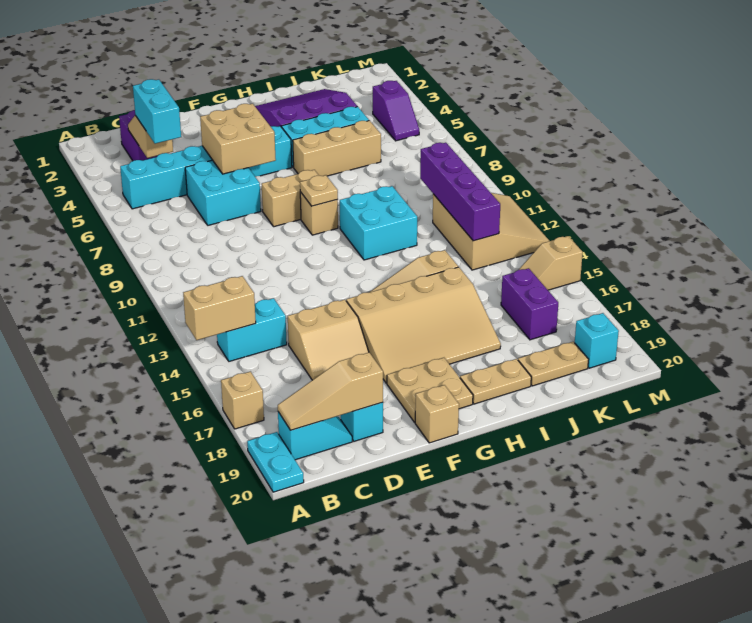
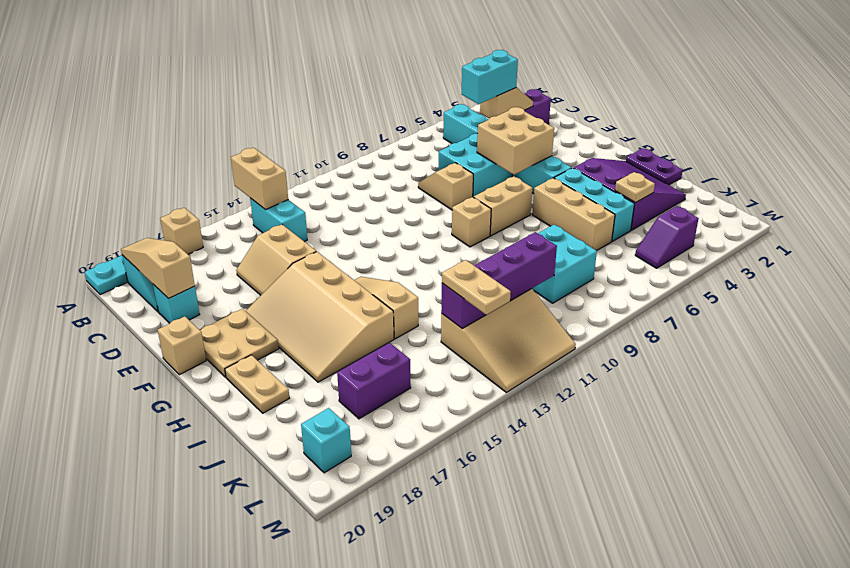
tan brick F8:G8 level 1 -> tan brick G7:G8 level 1
tan plate G9 level 2 -> tan plate J4 level 2
none -> purple plate H1:I1 level 1
cyan brick H10:I11 level 1 -> cyan brick J8:K9 level 1
tan plate J19:K19 level 1 -> tan plate K13:L13 level 3
tan slope L15:M15 level 1 top M -> tan slope D8:E8 level 1 top E

